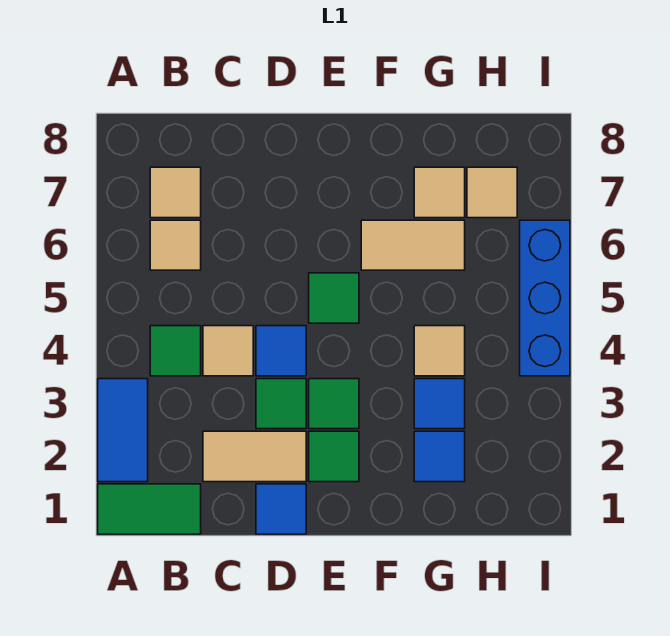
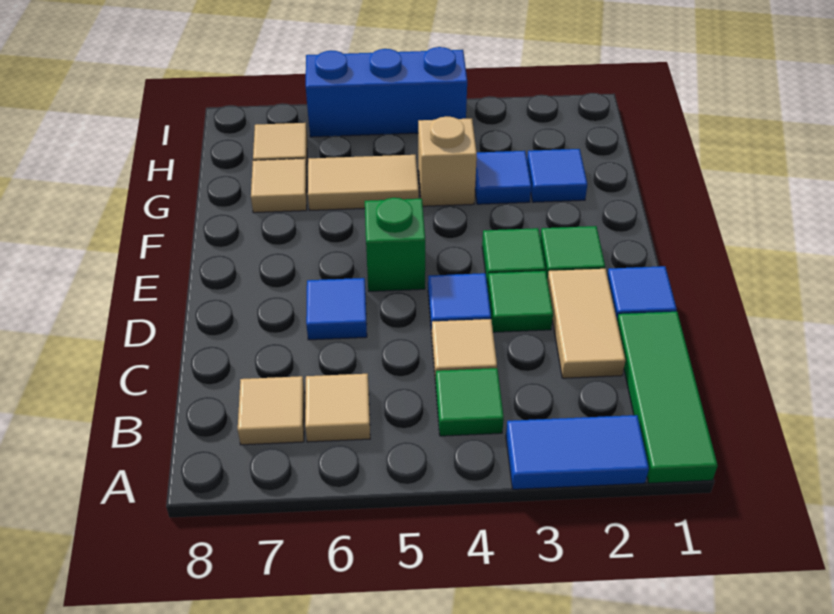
green tile A1:B1 level 1 -> green tile A1:C1 level 1
none -> blue tile D6 level 1
green tile E5 level 1 -> green brick E5 level 1
tan tile F6:G6 level 1 -> tan tile G5:G6 level 1
tan tile G4 level 1 -> tan brick G4 level 1

